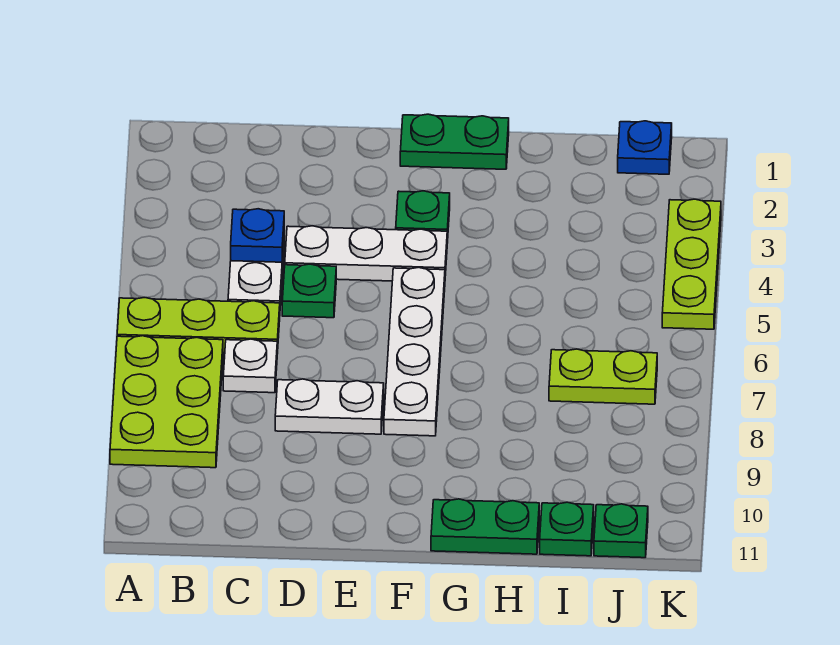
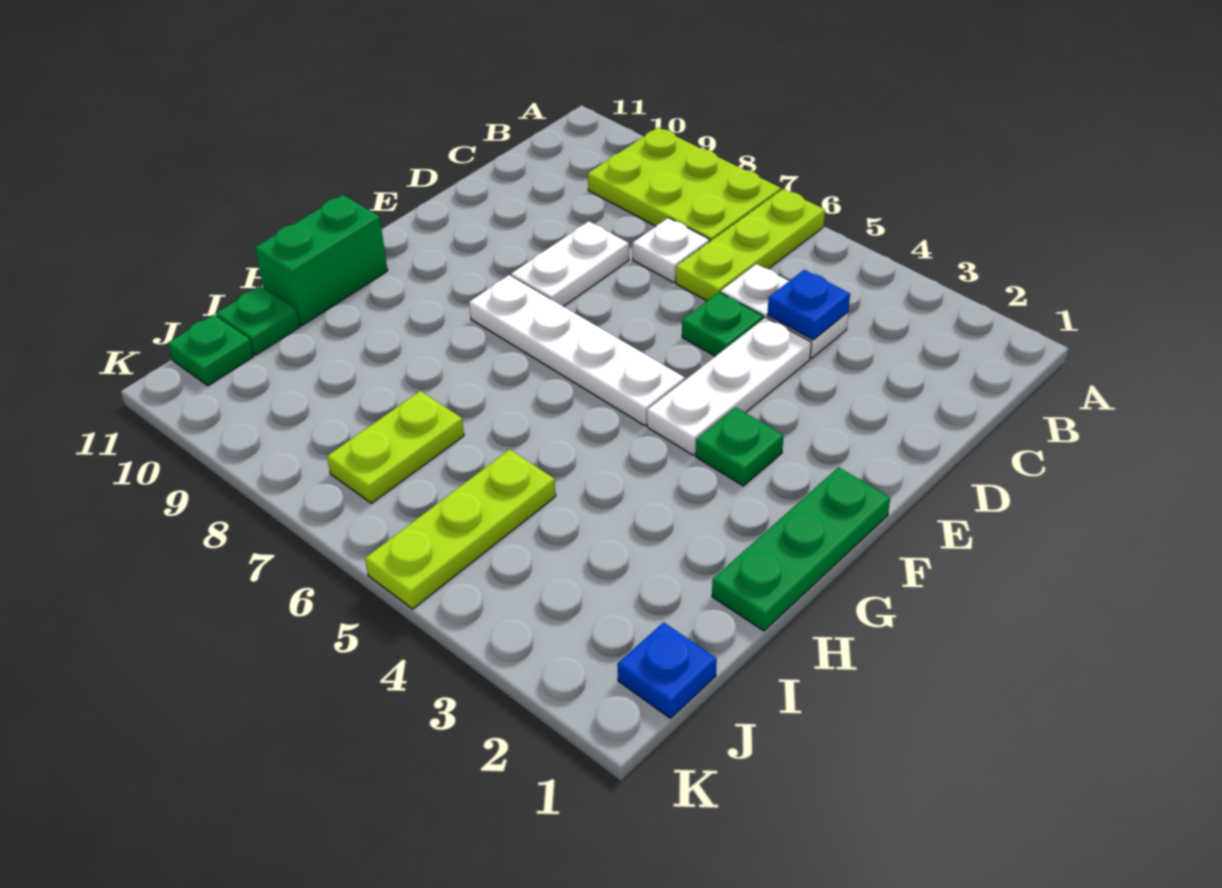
green plate F1:G1 level 1 -> green plate F1:H1 level 1
green plate G11:H11 level 1 -> green brick G11:H11 level 1
lime plate K3:K5 level 1 -> lime plate I5:K5 level 1

